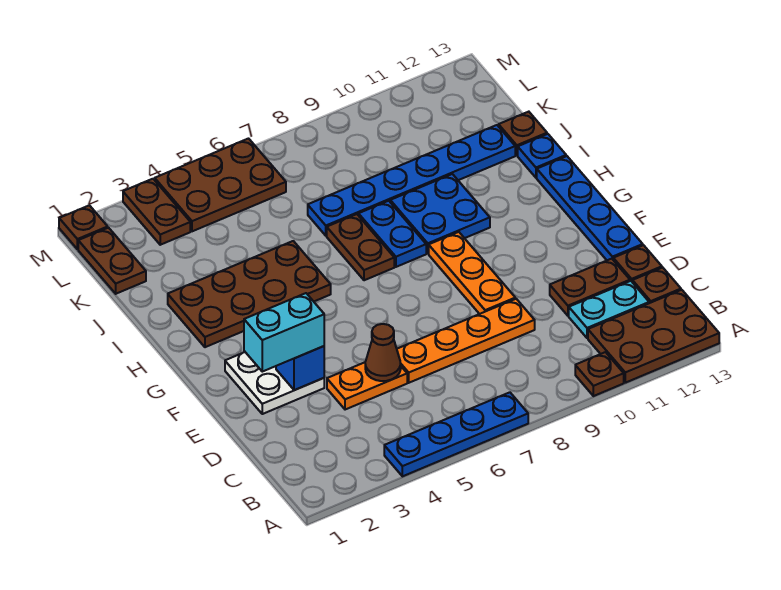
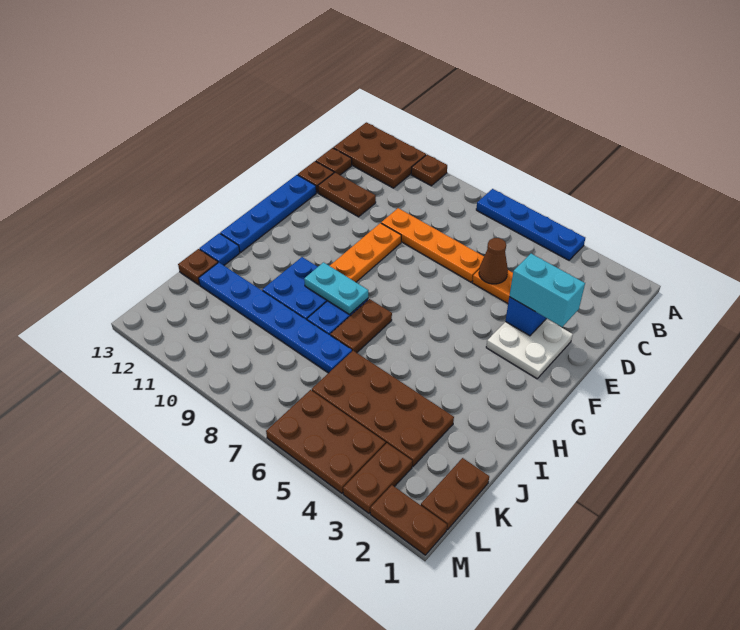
cyan plate C11:C12 level 1 -> cyan plate H8:H9 level 2
brown plate H2:I5 level 1 -> brown plate J3:K6 level 1
brown plate M1 level 1 -> brown plate M1:M2 level 1

